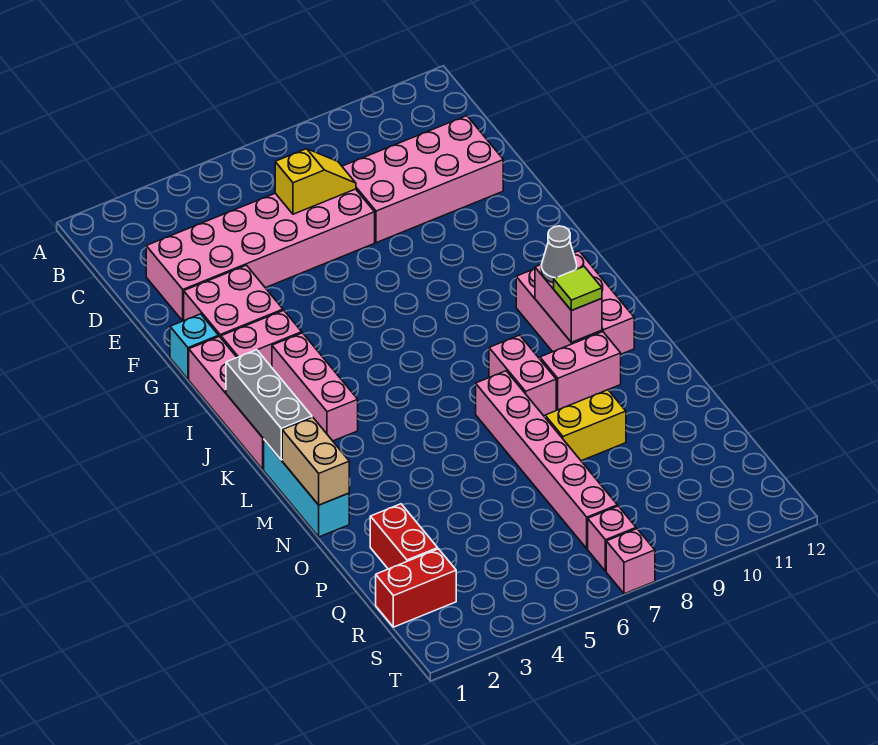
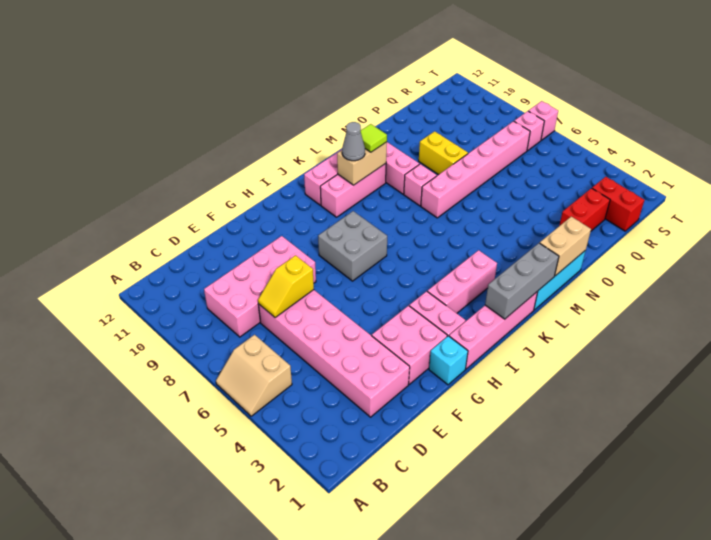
none -> tan slope A5:B6 level 1 top B
yellow slope D6:D7 level 2 top 6 -> yellow slope D7:E7 level 2 top E
pink brick D8:E11 level 1 -> pink brick C8:F9 level 1
none -> grey brick H7:I8 level 1
pink brick K10:L10 level 2 -> tan brick K10:L10 level 2
pink brick L8:M8 level 1 -> pink brick M8 level 1

